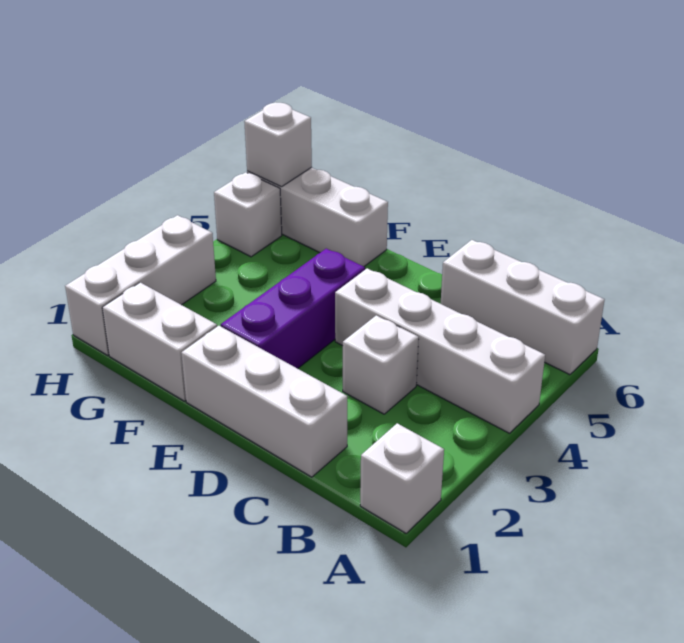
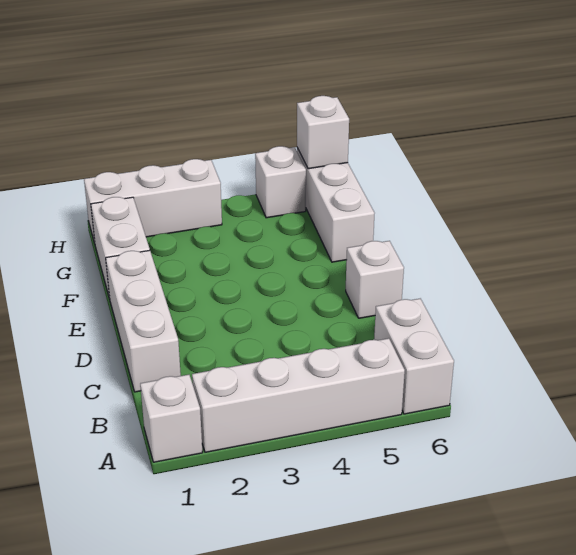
white brick A4:D4 level 1 -> white brick A2:A5 level 1
white brick A6:C6 level 1 -> white brick A6:B6 level 1
white brick C3 level 1 -> white brick D6 level 1
purple brick E2:E4 level 1 -> none

